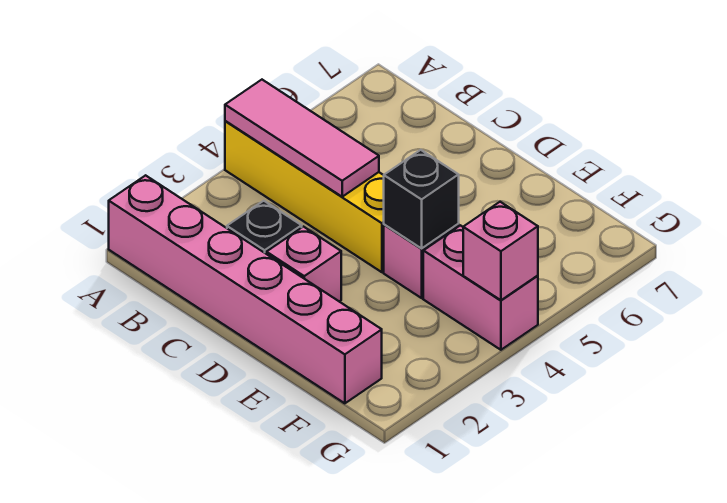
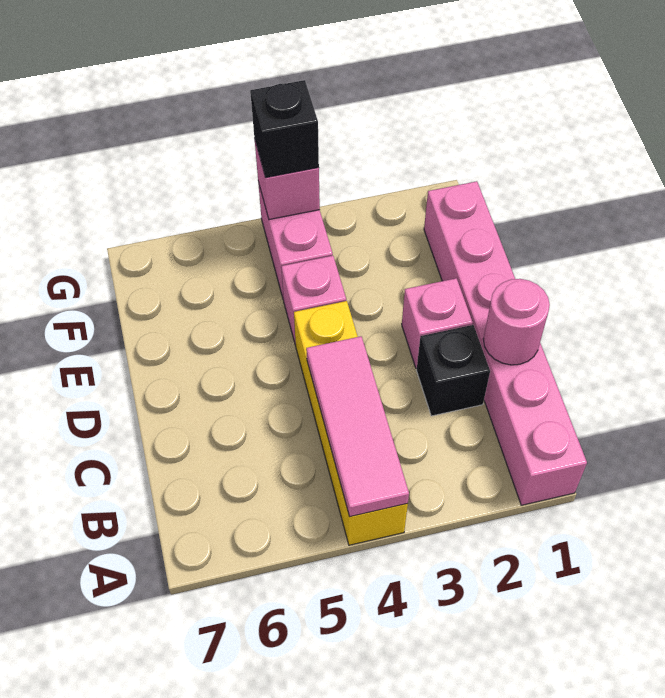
none -> pink round brick C1 level 2
black brick E4 level 2 -> black brick G4 level 3

